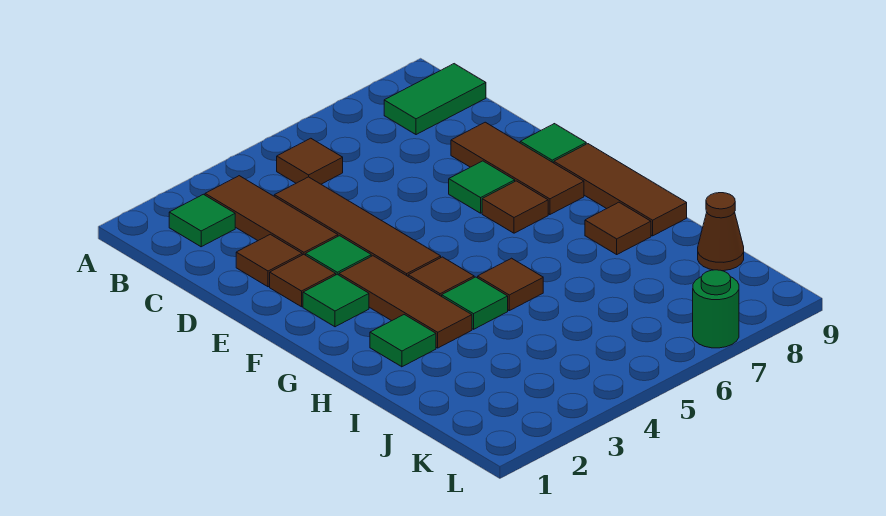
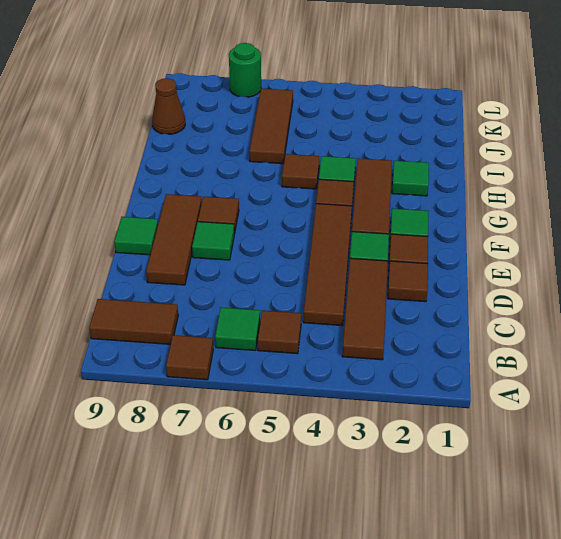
green tile B2 level 1 -> green tile B6 level 1
green tile B8:B9 level 1 -> brown tile B8:B9 level 1
brown tile F9:H9 level 1 -> brown tile I6:K6 level 1
brown tile H8 level 1 -> brown tile A7 level 1

